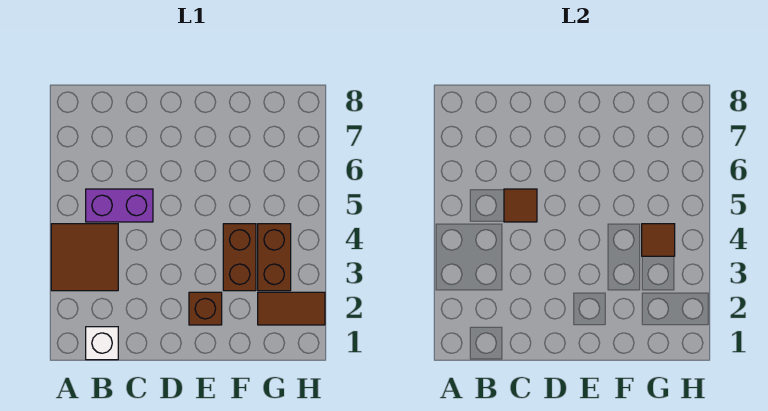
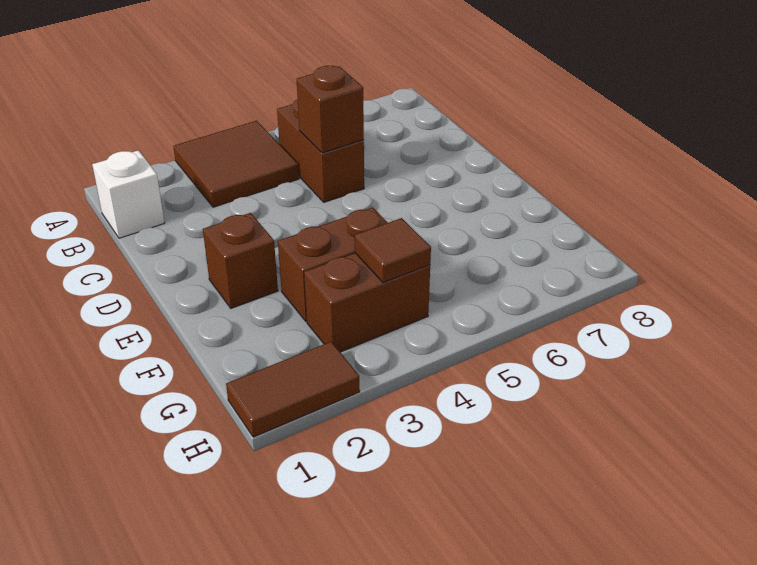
purple brick B5:C5 level 1 -> brown brick B5:C5 level 1
brown tile C5 level 2 -> brown brick C5 level 2
brown tile G2:H2 level 1 -> brown tile H1:H2 level 1

